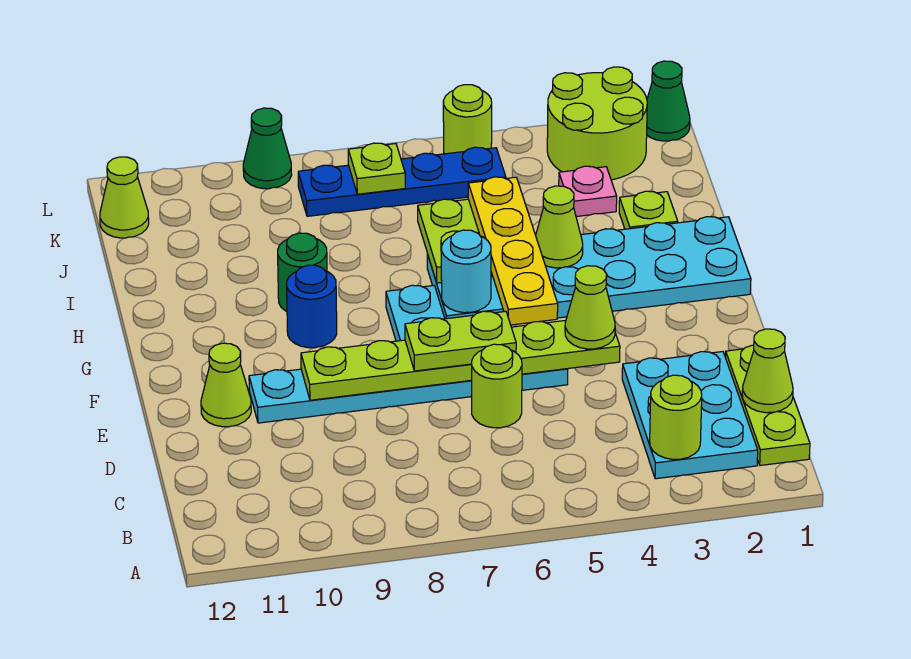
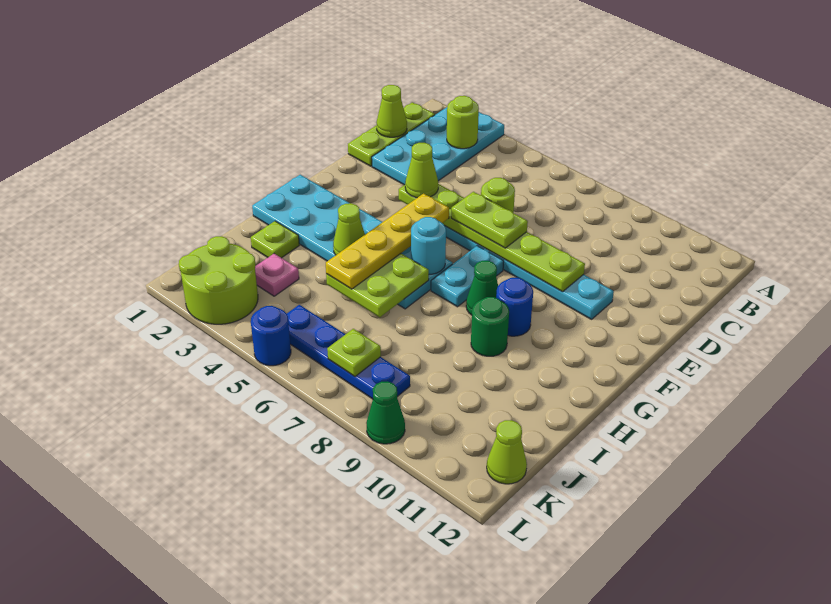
cyan plate B2:D3 level 1 -> cyan plate A2:D3 level 1
lime cone E11 level 1 -> none
green cone L1 level 1 -> green cone G8 level 1
lime round brick L5 level 1 -> blue round brick L5 level 1

